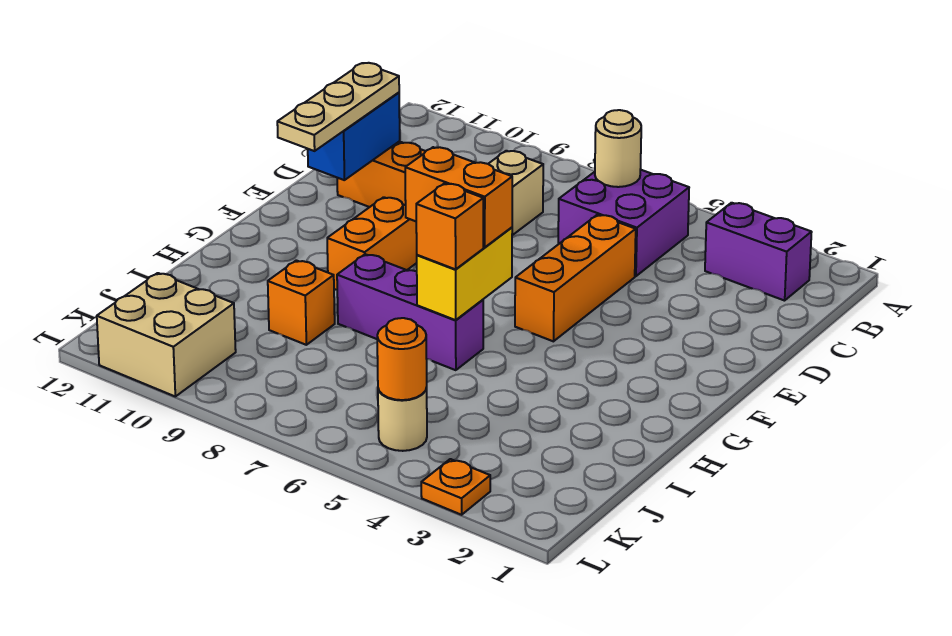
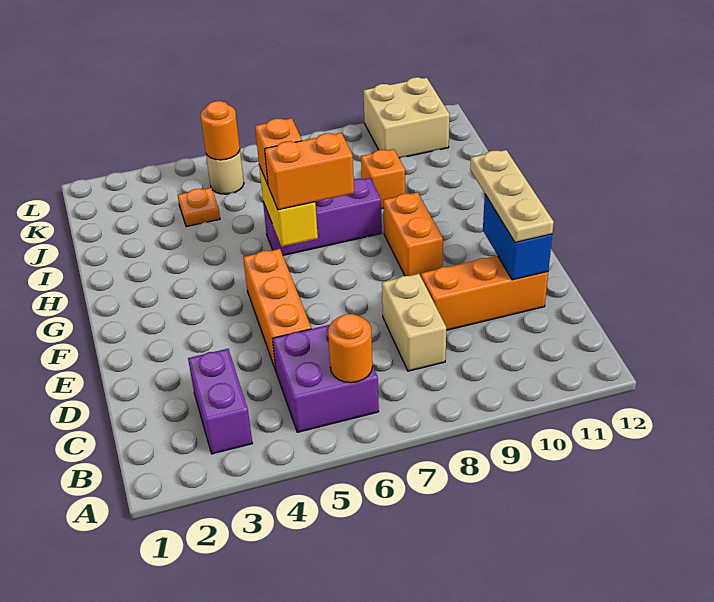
purple brick B2:B3 level 1 -> purple brick B3:C3 level 1
tan round brick B6 level 2 -> orange round brick B6 level 2
orange plate L3 level 1 -> orange plate J4 level 1

